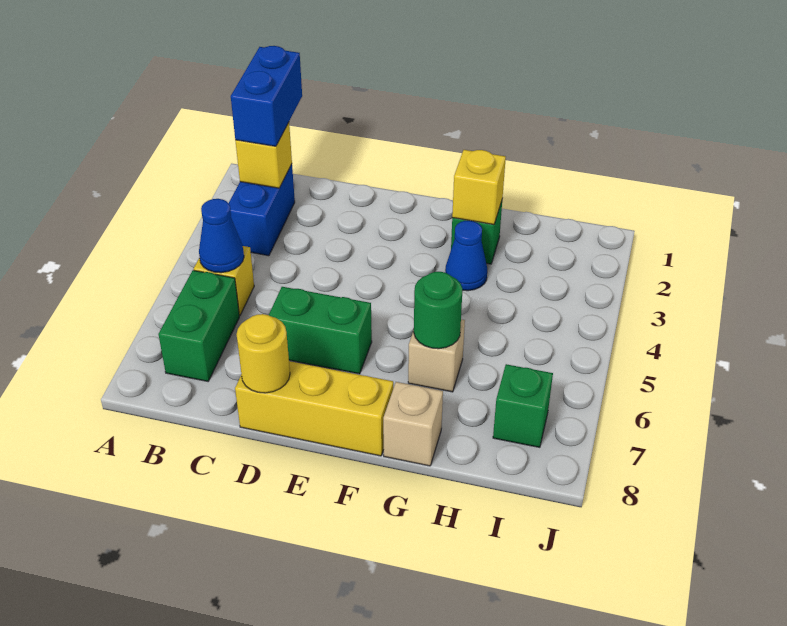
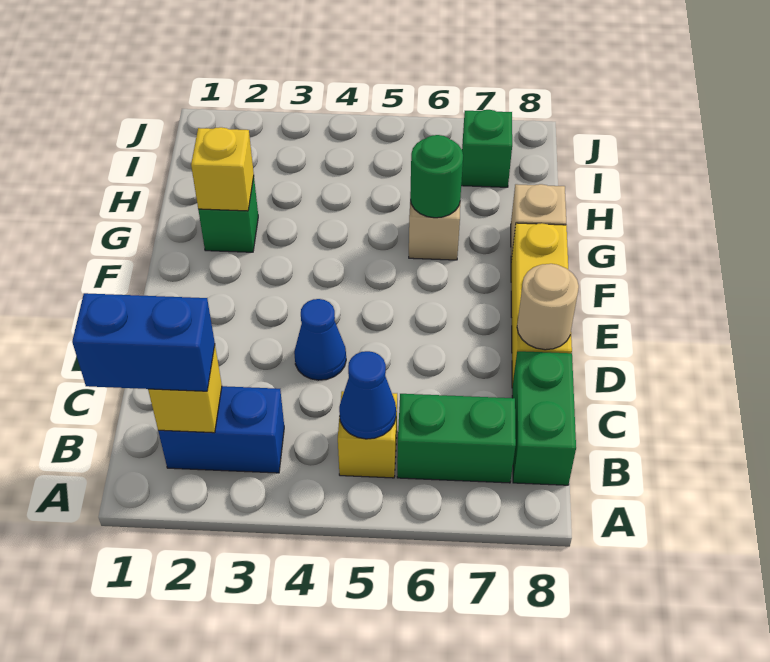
green brick D6:E6 level 1 -> green brick B8:C8 level 1
yellow round brick D8 level 2 -> tan round brick D8 level 2
blue cone G3 level 1 -> blue cone D4 level 1

